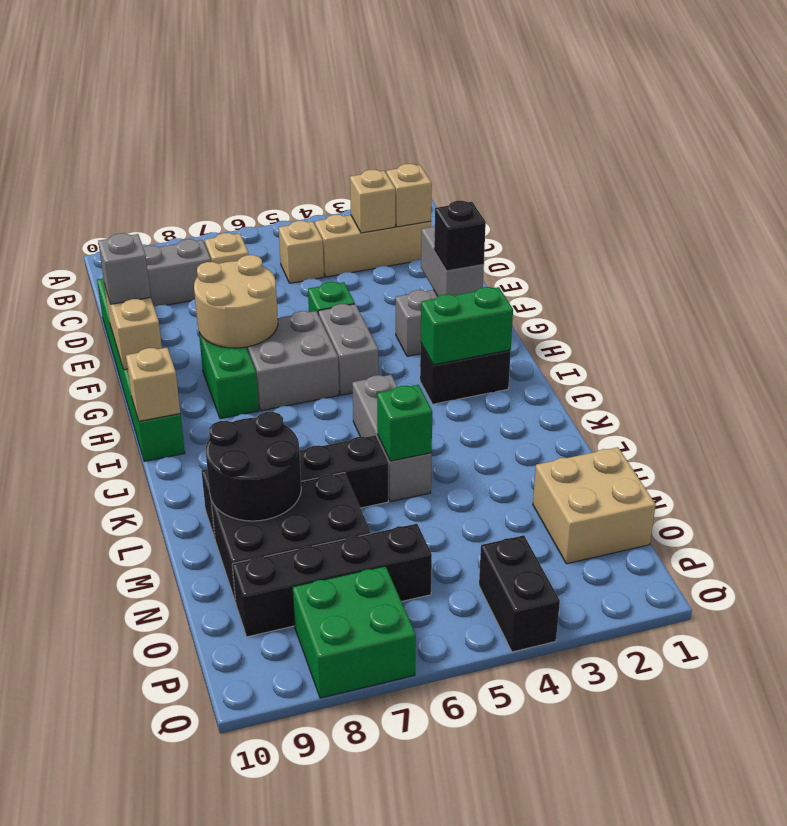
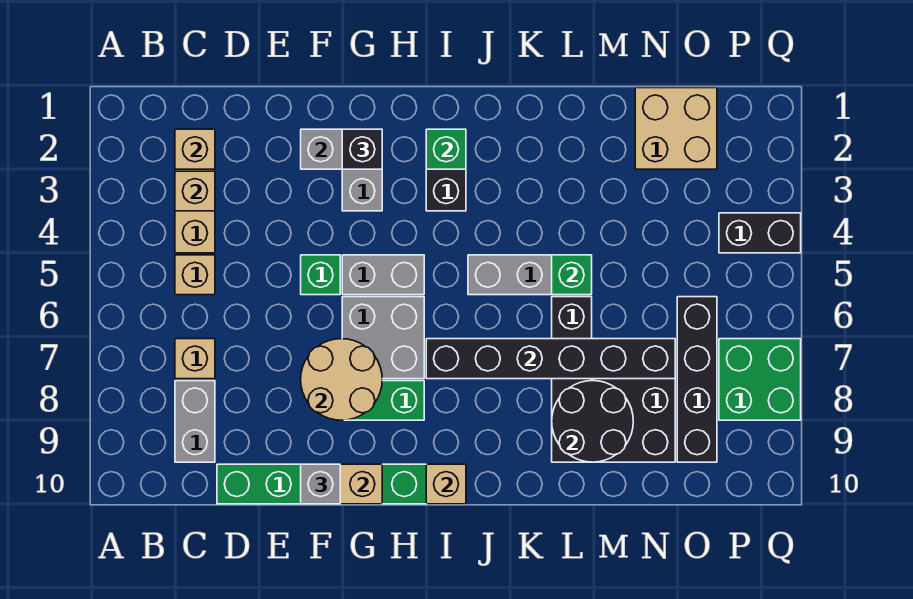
green brick I2:I3 level 2 -> green brick I2 level 2
none -> black brick I7:N7 level 2

